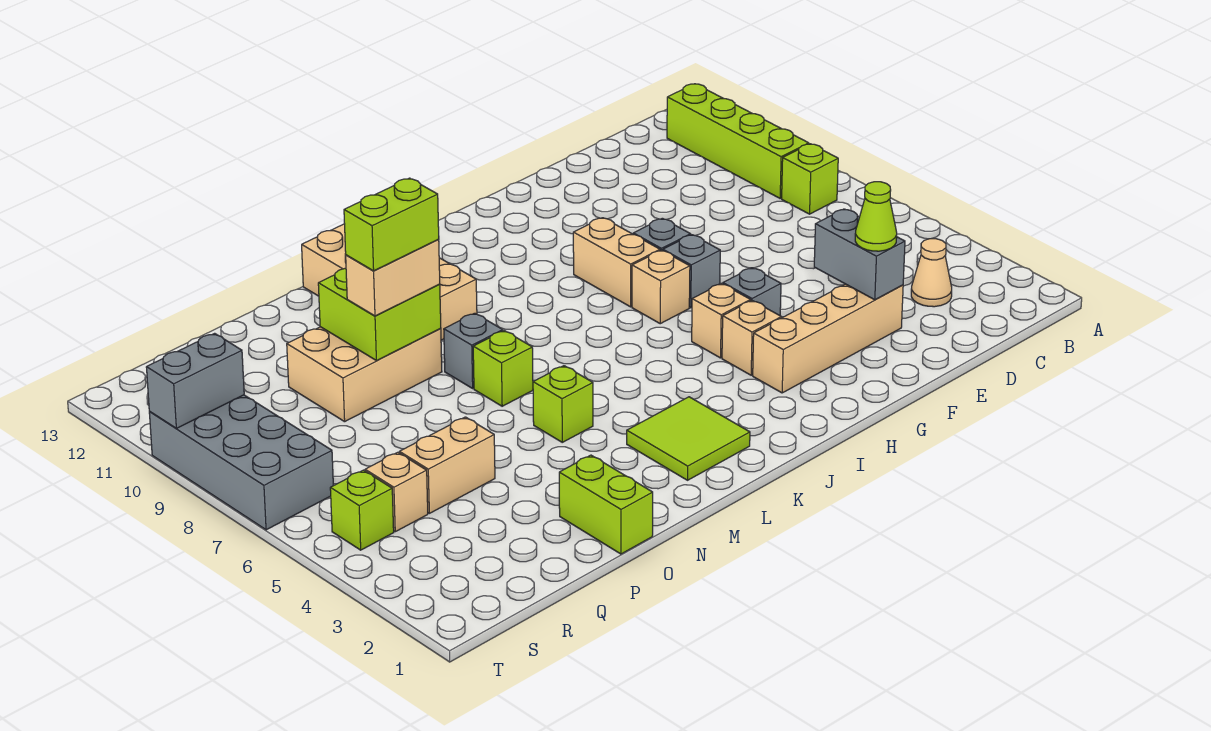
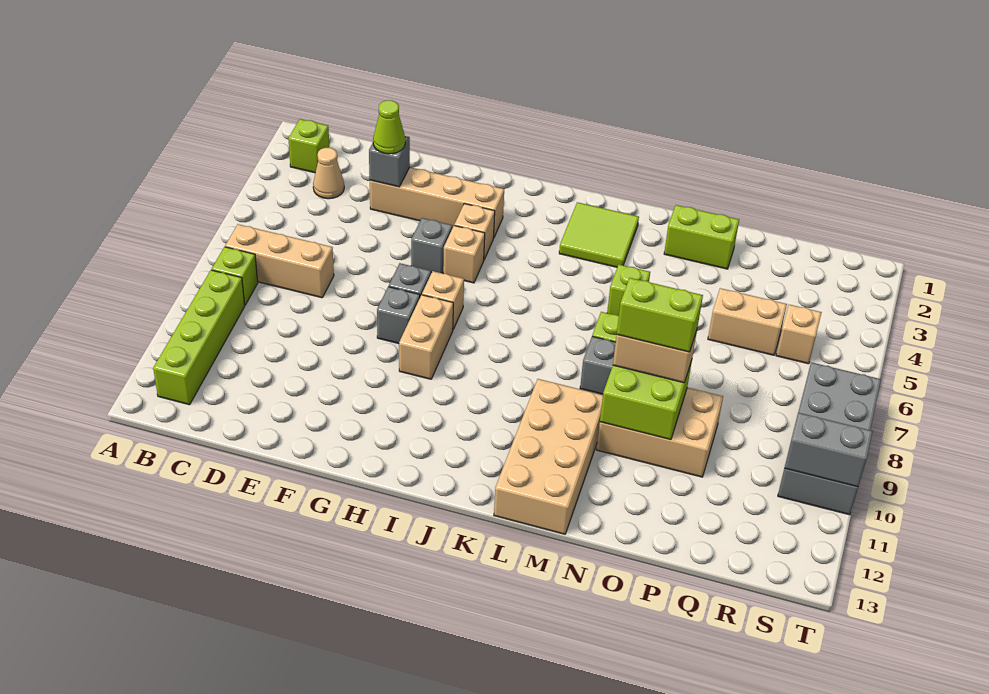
none -> tan brick B7:D7 level 1
grey brick E3:E4 level 2 -> grey brick E3 level 2
lime brick O1:O2 level 1 -> lime brick N2:O2 level 1
lime brick S5 level 1 -> lime brick B2 level 1

